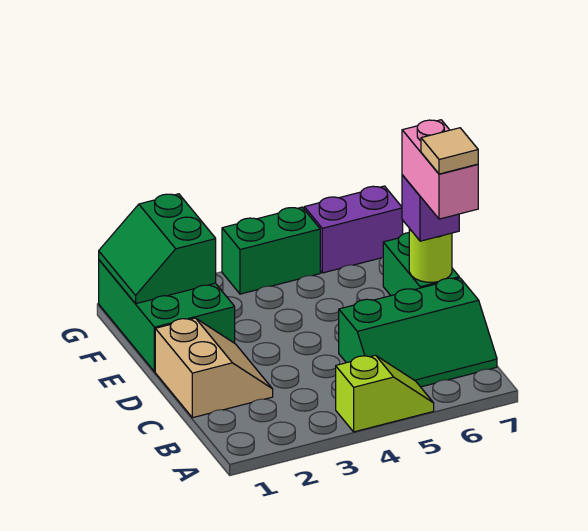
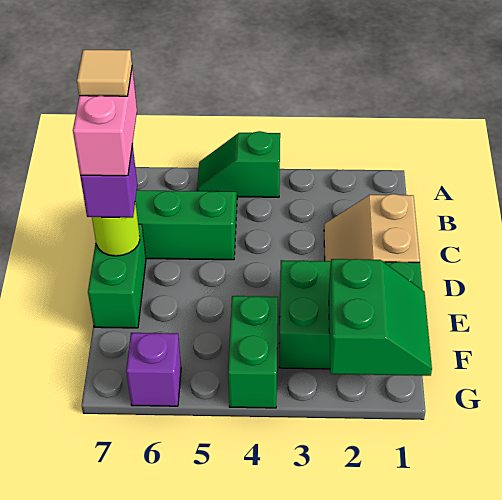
lime slope A4:A5 level 1 top 4 -> green slope A4:A5 level 1 top 4
green brick E1:G2 level 1 -> green brick E1:F3 level 1
green brick G4:G5 level 1 -> green brick F4:G4 level 1
purple brick G6:G7 level 1 -> purple brick G6 level 1

